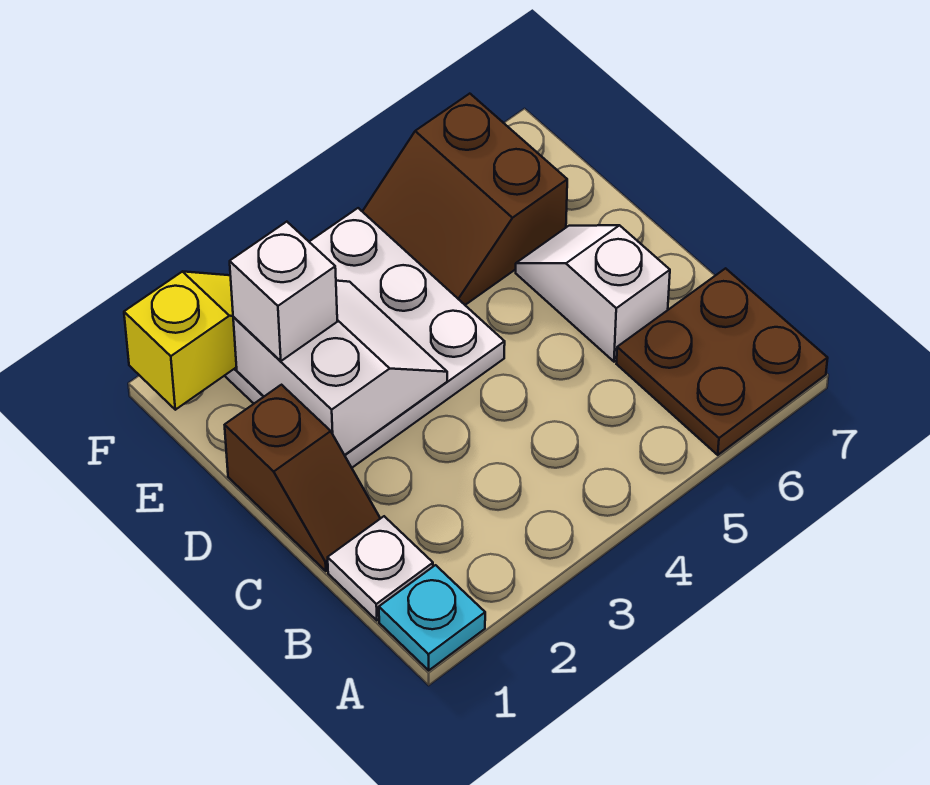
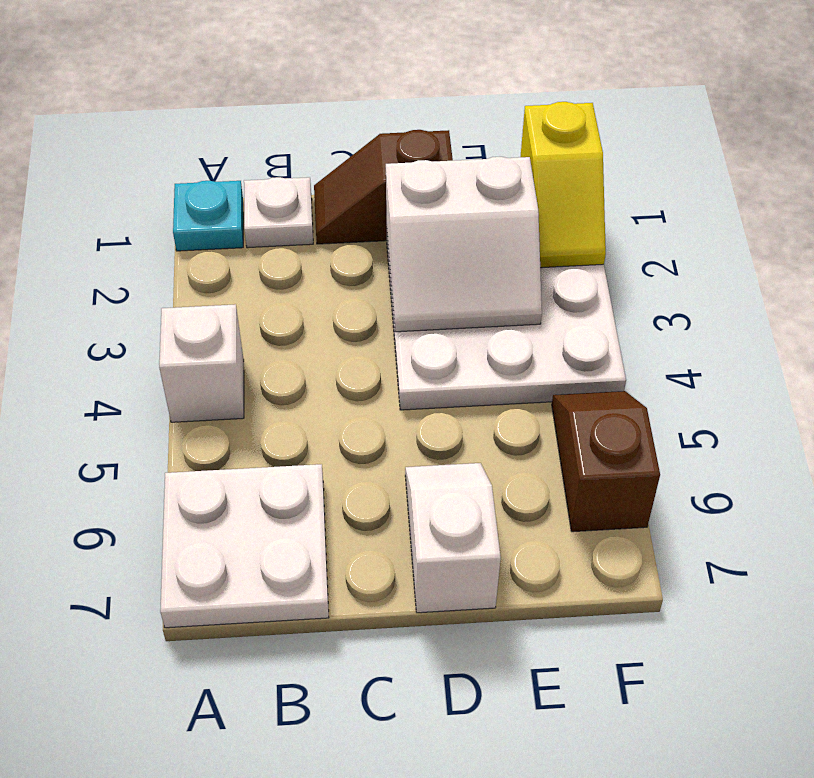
brown plate A6:B7 level 1 -> white plate A6:B7 level 1
white slope C6:D6 level 1 top C -> white slope D6:D7 level 1 top 7
white brick E2 level 3 -> white brick A4 level 1
brown slope E5:F6 level 1 top 6 -> brown slope F5:F6 level 1 top 6

